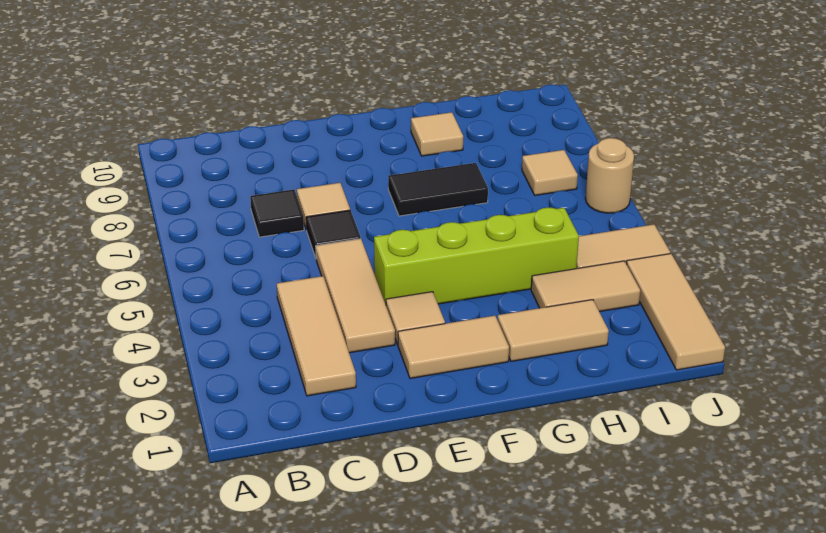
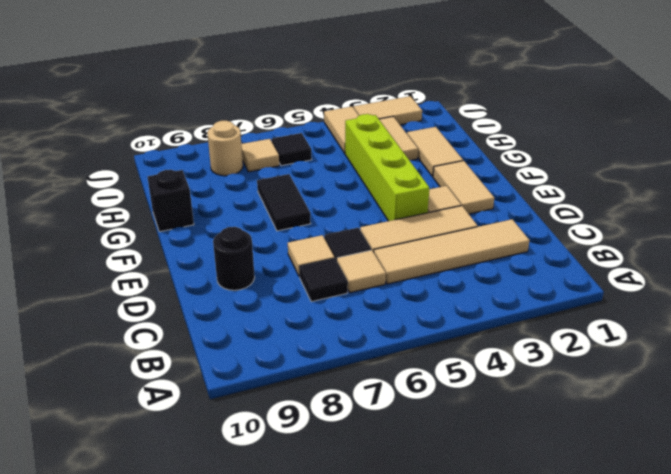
tan tile C2:C4 level 1 -> tan tile C2:C5 level 1
none -> black round brick D9 level 1
tan tile G9 level 1 -> tan tile C6 level 1
none -> black brick G10 level 1
none -> black tile I6 level 1
tan tile J1:J3 level 1 -> tan tile J2:J3 level 1
tan round brick J6 level 1 -> tan round brick I8 level 1

